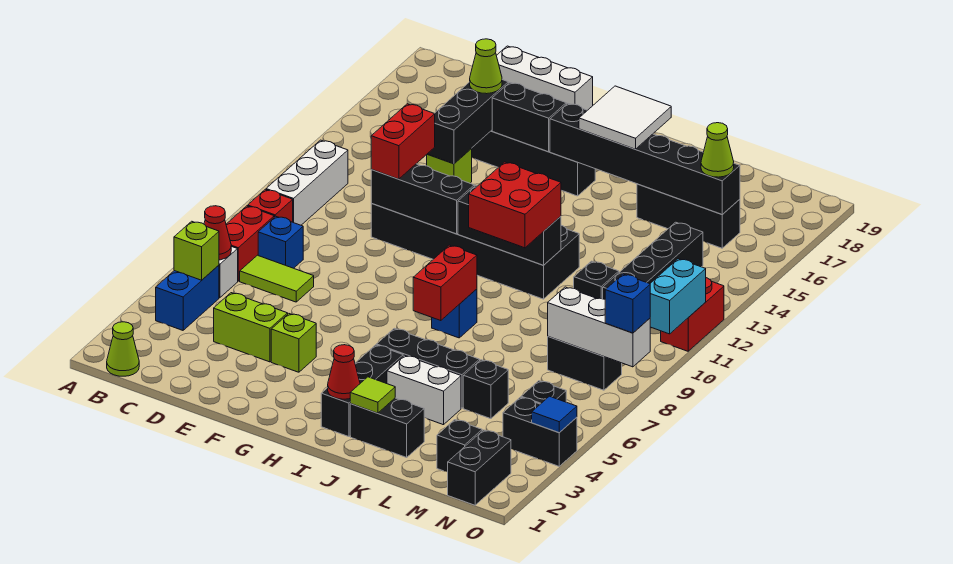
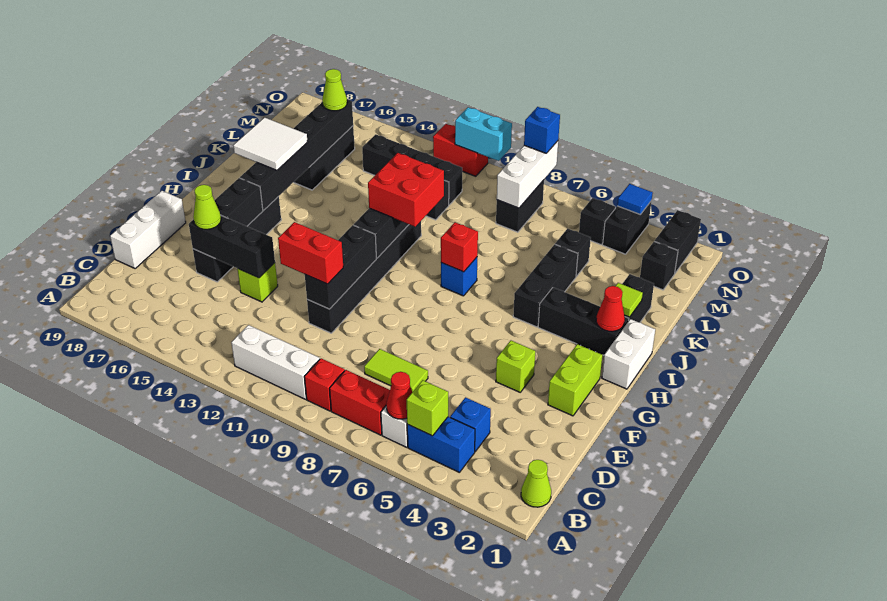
lime tile C7:D7 level 1 -> lime tile D7:D8 level 1
blue brick C8 level 1 -> blue brick C4 level 1
lime brick D4:E4 level 1 -> lime brick F2:G2 level 1
black brick E11:J12 level 1 -> black brick E11:J11 level 1
red brick I7:I8 level 2 -> red brick I8 level 2
white brick J4:K4 level 1 -> white brick H1:I1 level 1
black brick N1:N2 level 1 -> black brick N2:O2 level 1

